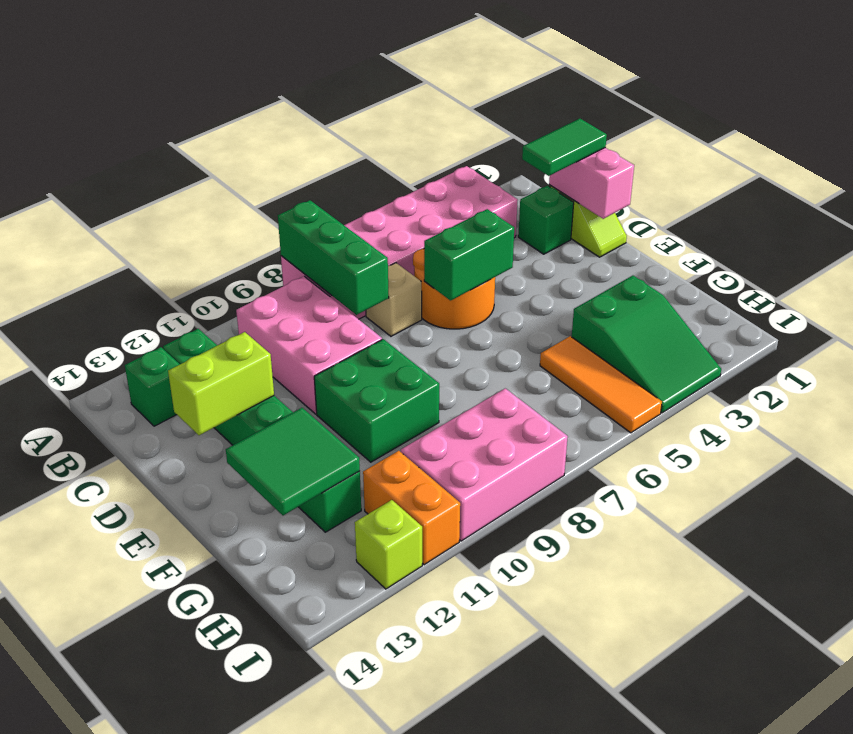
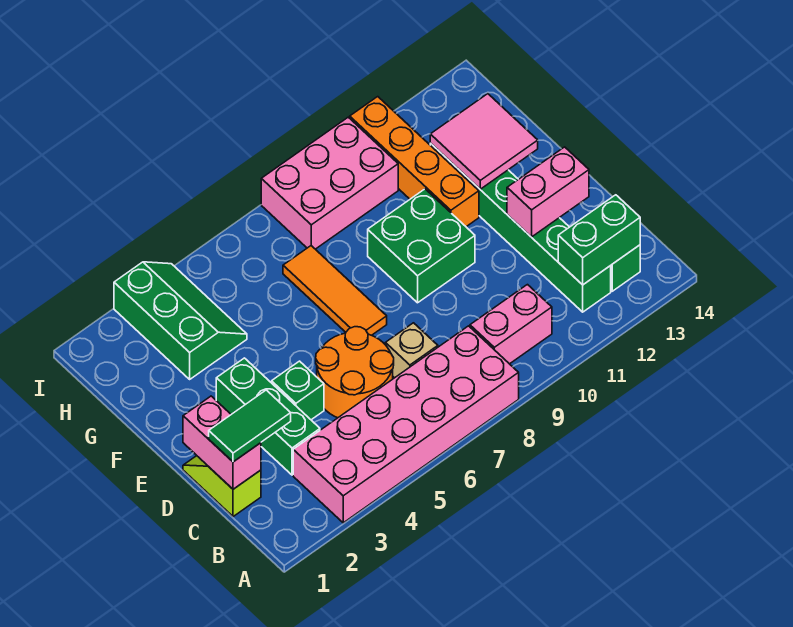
green brick A8:C8 level 2 -> green brick C3:E3 level 1
pink brick B9:D10 level 1 -> pink brick B9:B10 level 1
green brick C2 level 1 -> green brick D4 level 1
green brick D5:D6 level 2 -> green brick B12:B13 level 2
lime brick D12:D13 level 2 -> pink brick D12:D13 level 2
green tile F12:G13 level 2 -> pink tile F12:G13 level 2
green slope G3:I4 level 1 top G -> green slope G3:I4 level 1 top 3
orange tile G5:I5 level 1 -> orange tile E7:G7 level 1
orange brick H11:I11 level 1 -> orange brick F11:I11 level 1
lime brick I12 level 1 -> none

